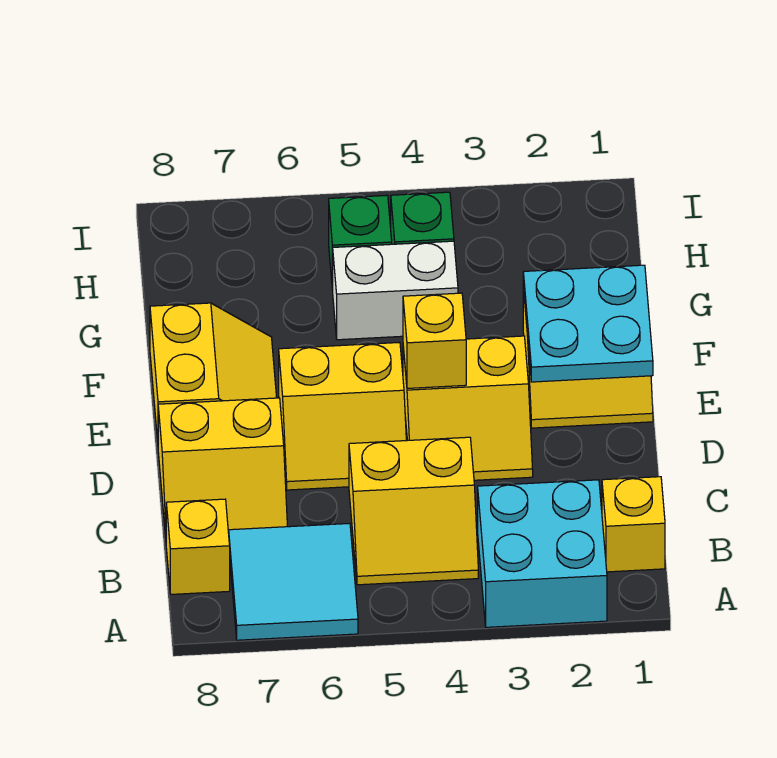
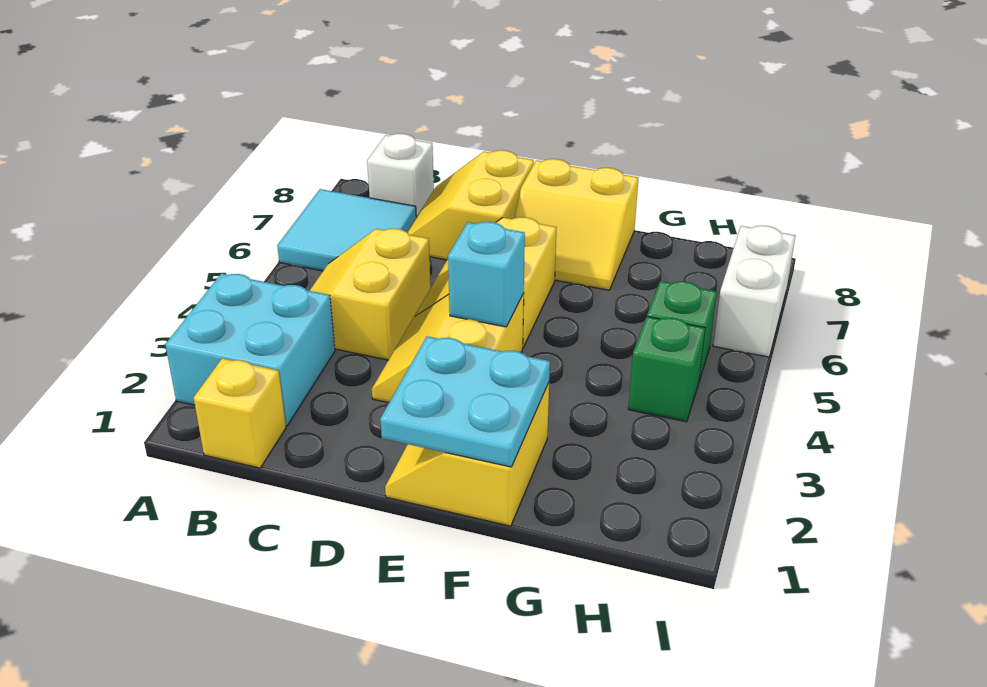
yellow brick B8 level 1 -> white brick B8 level 1
yellow brick E4 level 2 -> cyan brick E4 level 2
white brick G4:G5 level 1 -> white brick I6:I7 level 1

